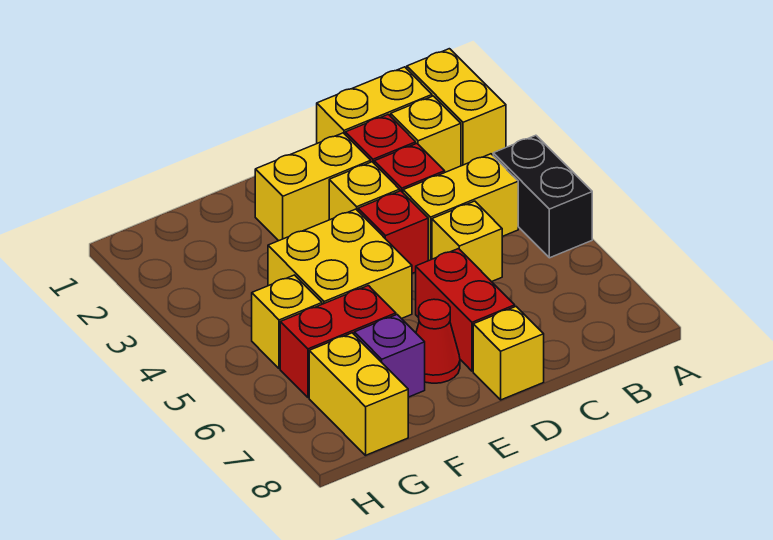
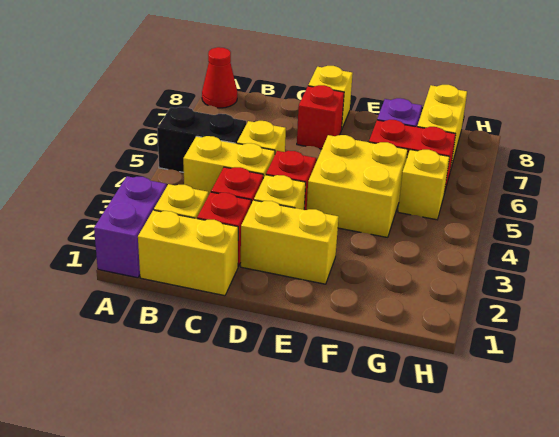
yellow brick A1:A2 level 1 -> purple brick A1:A2 level 1
black brick A4:A5 level 1 -> black brick A5:B5 level 1
red brick D6:D7 level 1 -> red brick D7 level 1
red cone E7 level 1 -> red cone A8 level 1

